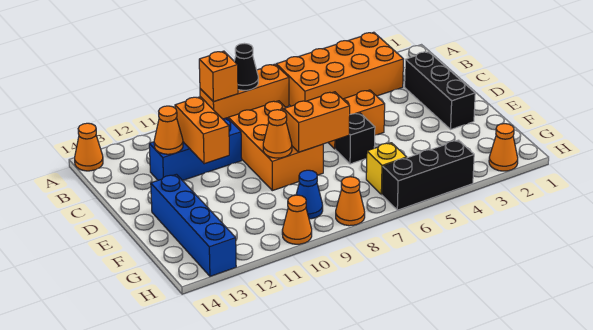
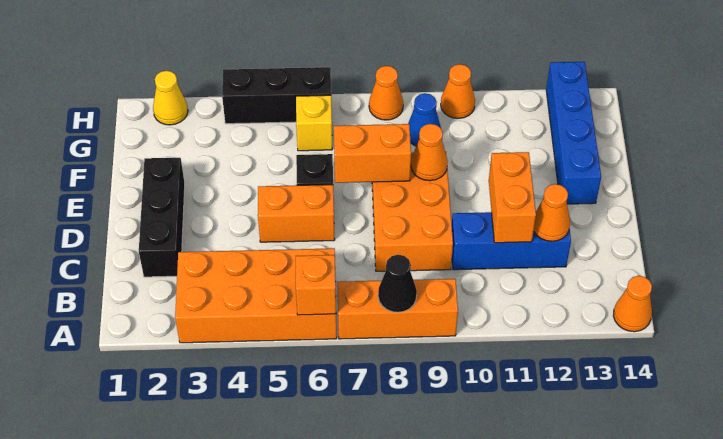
orange brick A9 level 2 -> orange brick A6 level 2
orange cone H2 level 1 -> yellow cone H2 level 1

